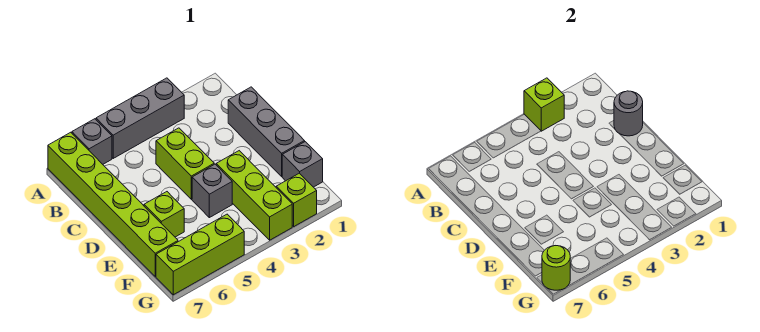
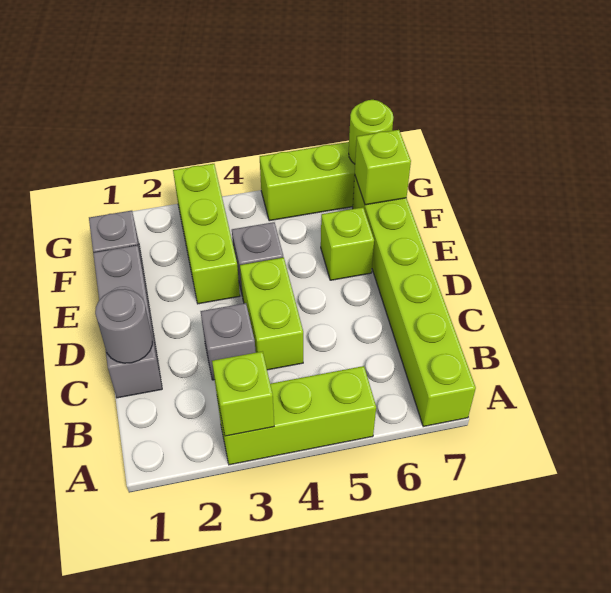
grey brick A3:A5 level 1 -> lime brick A3:A5 level 1
grey brick A6 level 1 -> grey brick C3 level 1
lime brick G2 level 1 -> lime brick F7 level 2

